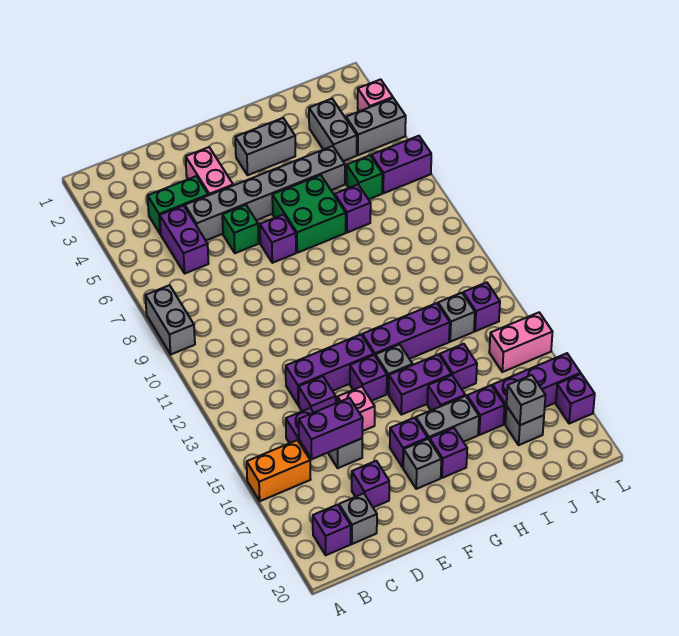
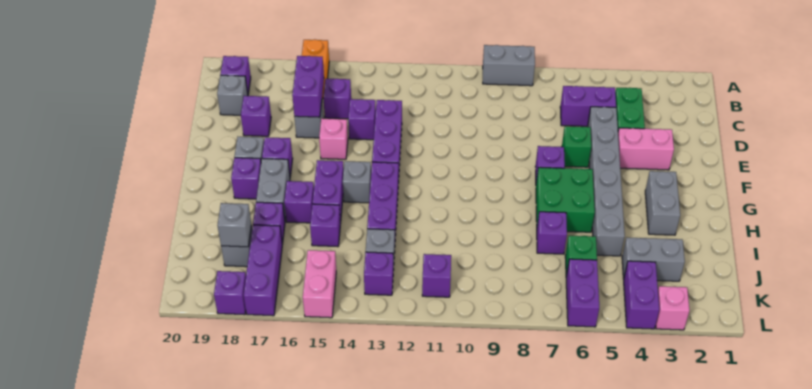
purple brick F14 level 1 -> purple brick K11 level 1
grey brick K4:L4 level 1 -> purple brick K4:L4 level 1

